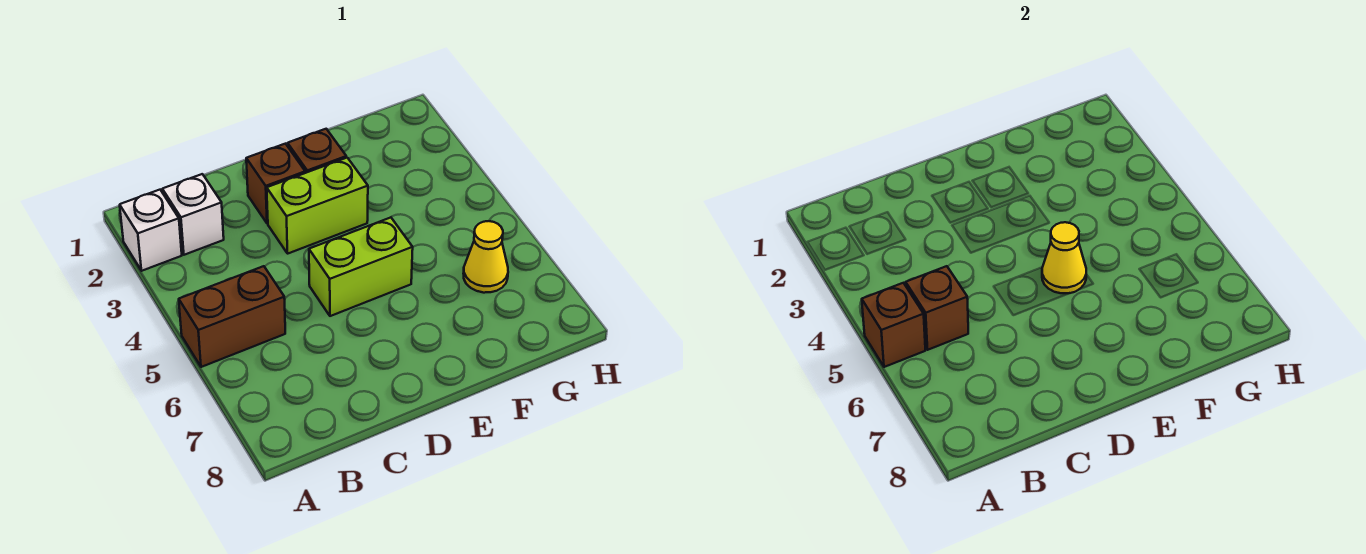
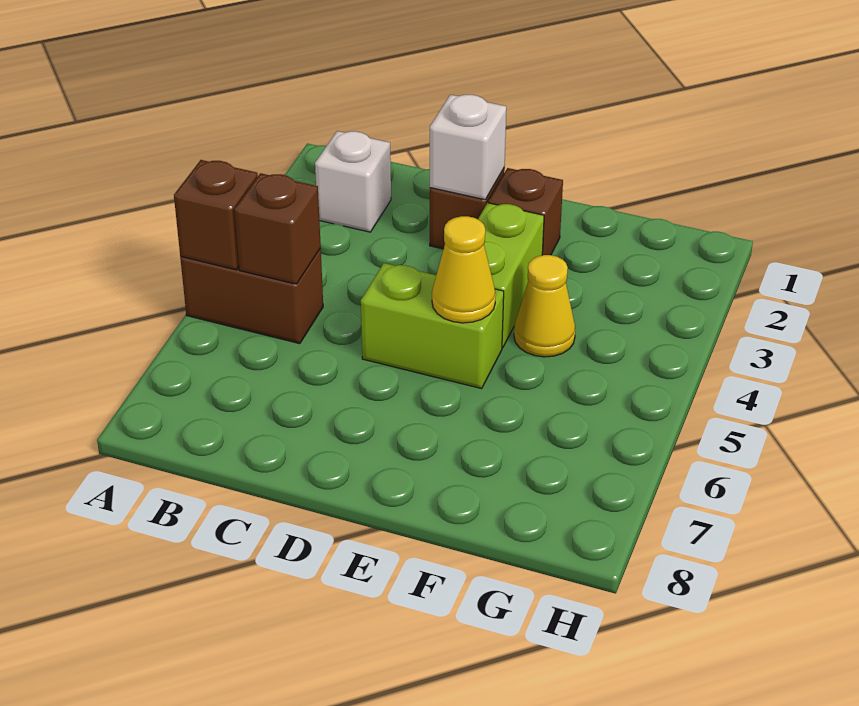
white brick A2 level 1 -> white brick D2 level 2
lime brick D3:E3 level 1 -> lime brick E3:E4 level 1
yellow cone G6 level 1 -> yellow cone F4 level 1

